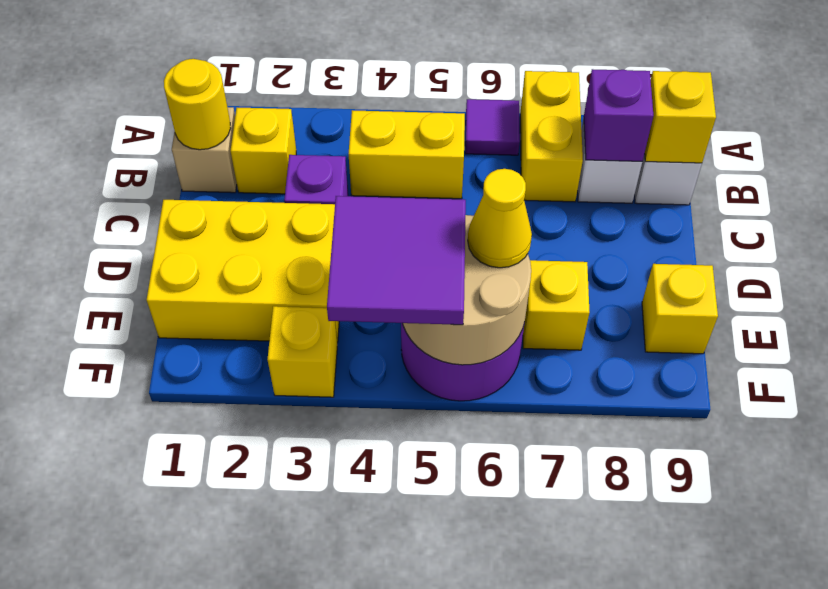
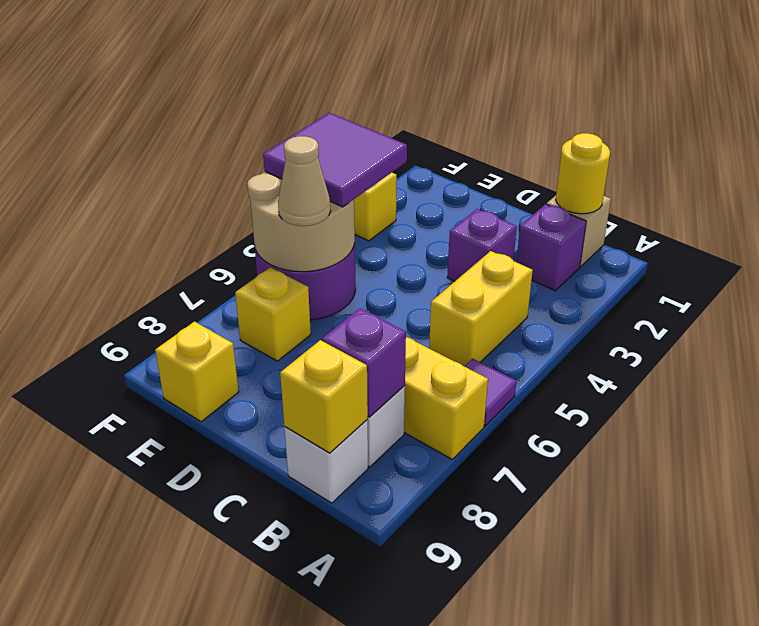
yellow brick B2 level 1 -> purple brick B2 level 1
yellow brick D1:E3 level 1 -> none
yellow cone E6 level 3 -> tan cone E6 level 3

